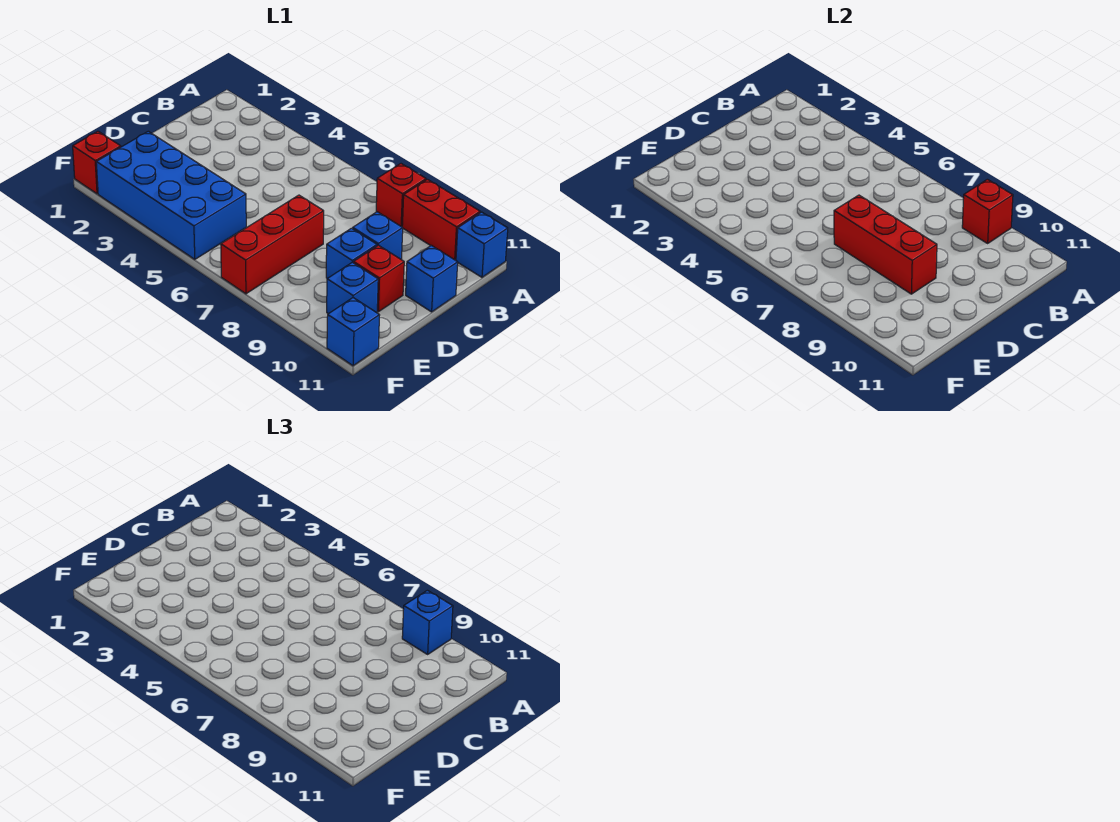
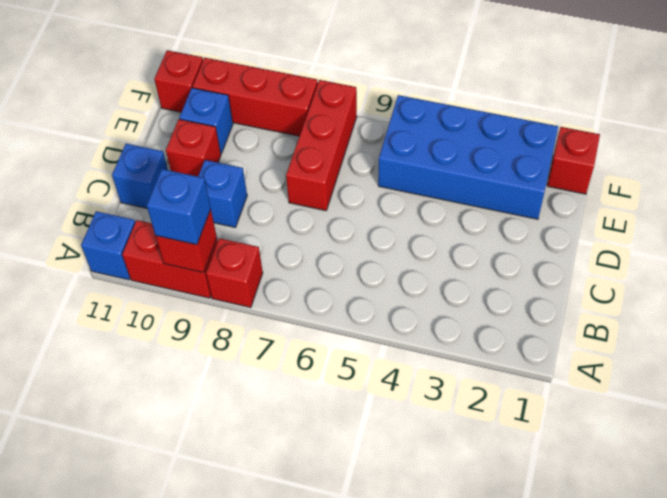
red brick D7:D9 level 2 -> red brick F8:F10 level 1
blue brick D9 level 1 -> none
blue brick F11 level 1 -> red brick F11 level 1

